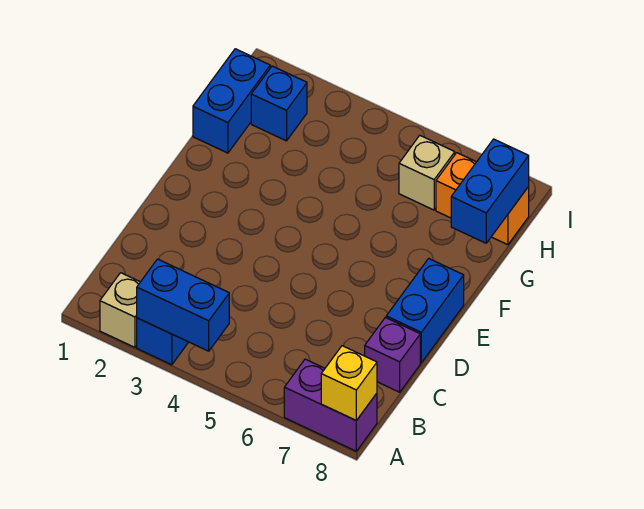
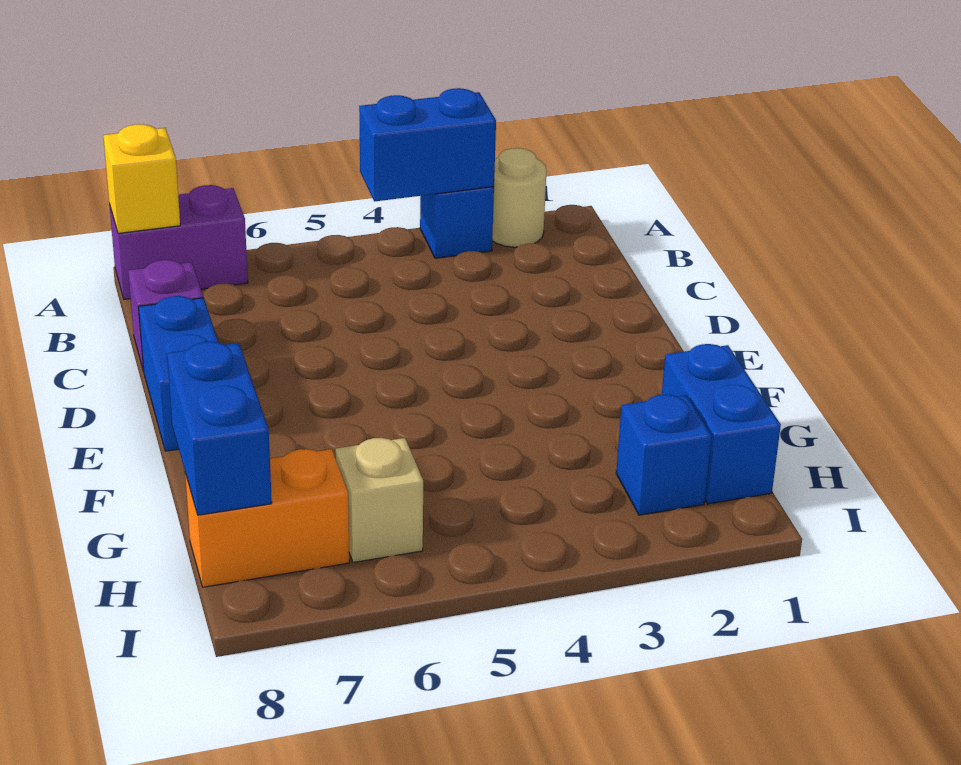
tan brick A2 level 1 -> tan round brick A2 level 1

